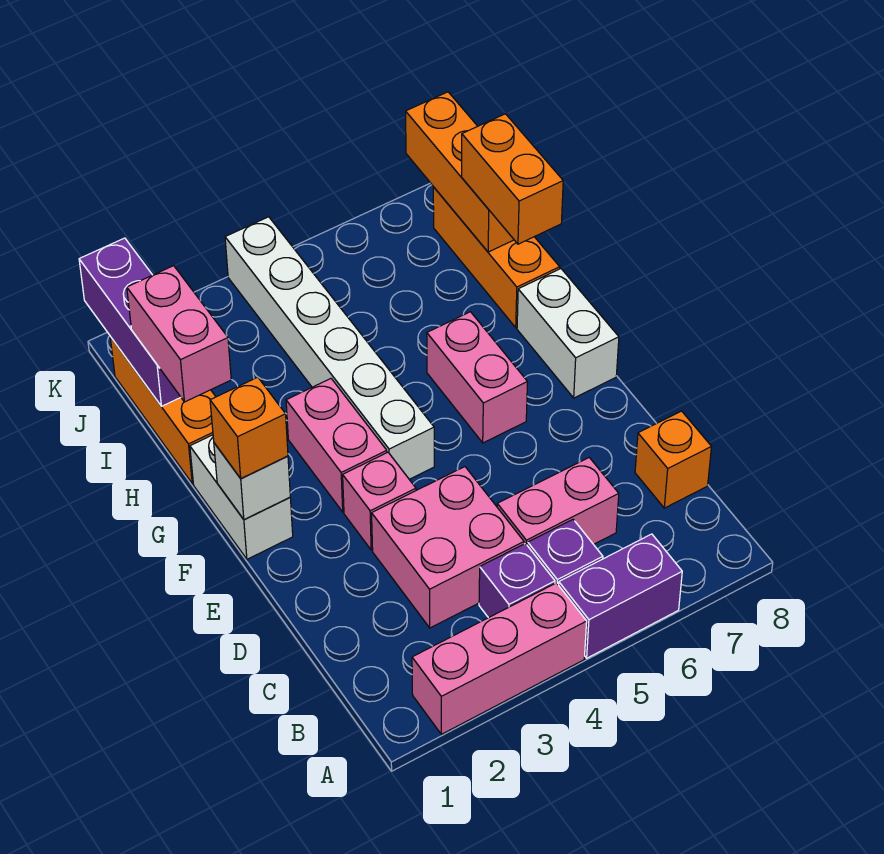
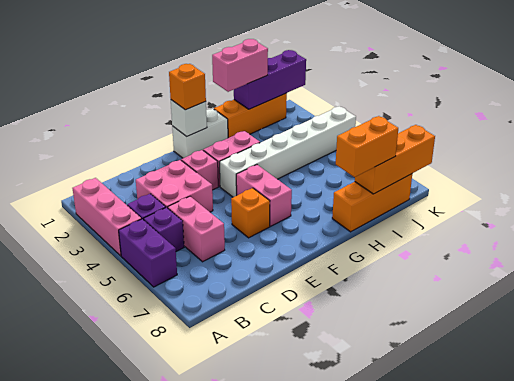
orange brick C8 level 1 -> orange brick E6 level 1
pink brick F6:G6 level 1 -> pink brick F5:F6 level 1
white brick F8:G8 level 1 -> none

